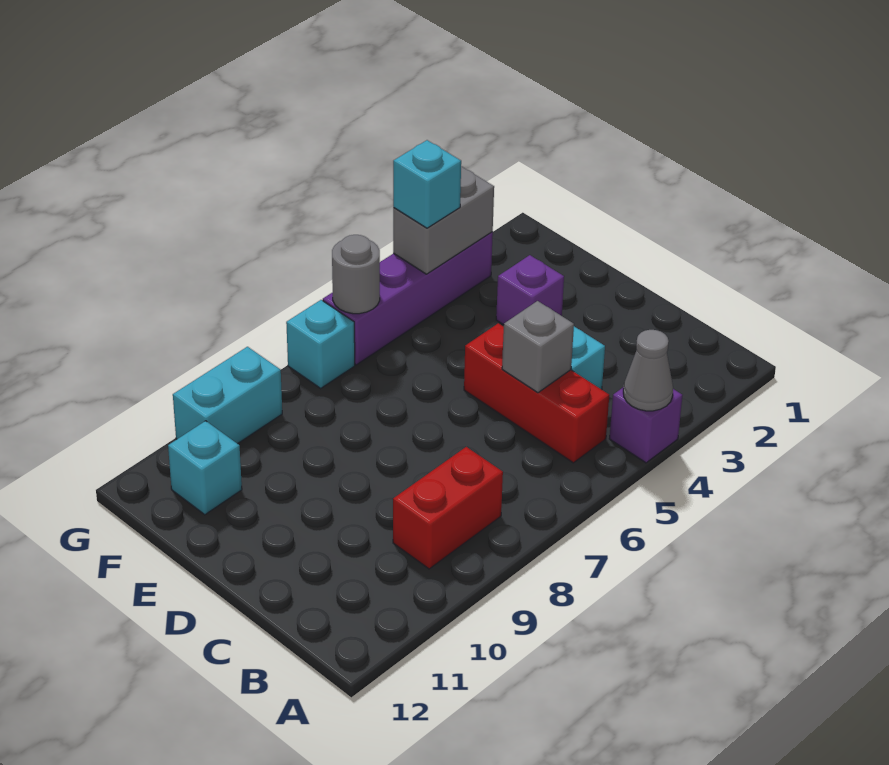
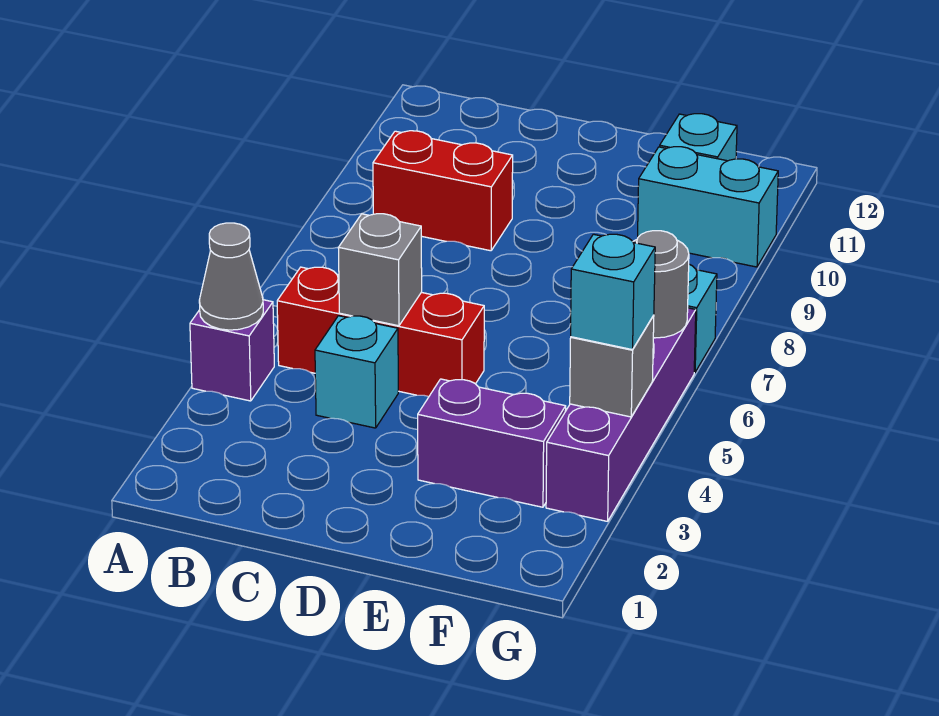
red brick B8:B9 level 1 -> red brick B9:C9 level 1
purple brick E3 level 1 -> purple brick E3:F3 level 1
grey brick G3:G4 level 2 -> grey brick G4 level 2
cyan brick G9:G10 level 1 -> cyan brick F10:G10 level 1

